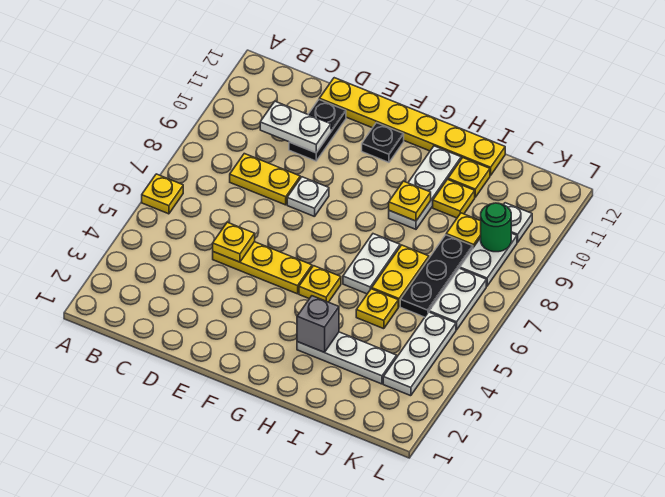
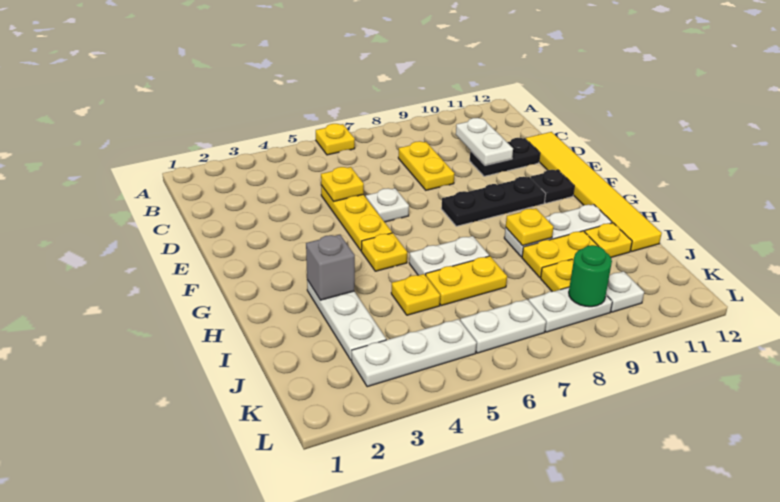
yellow plate D12:I12 level 1 -> yellow tile D12:I12 level 1
white plate E8 level 1 -> white plate E6 level 1
yellow plate I10 level 1 -> yellow plate I9:I10 level 1
black plate J6:J8 level 1 -> black plate F8:F10 level 1

